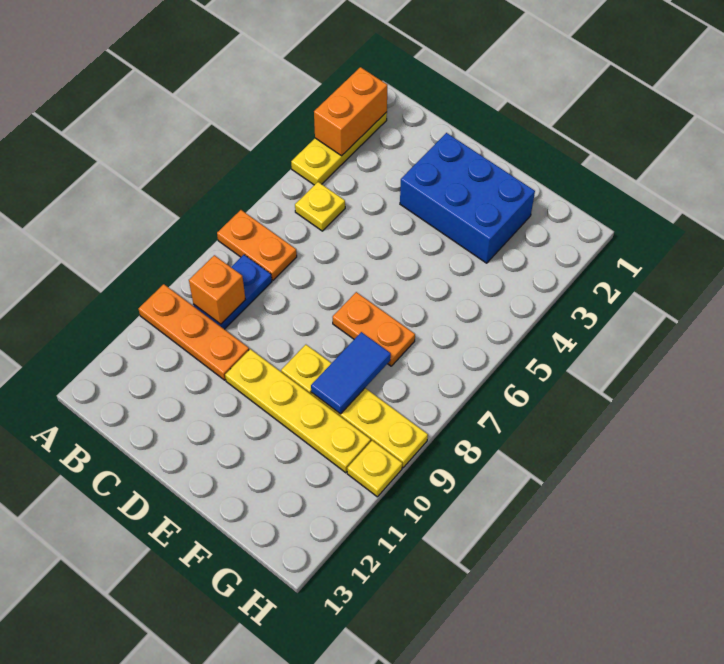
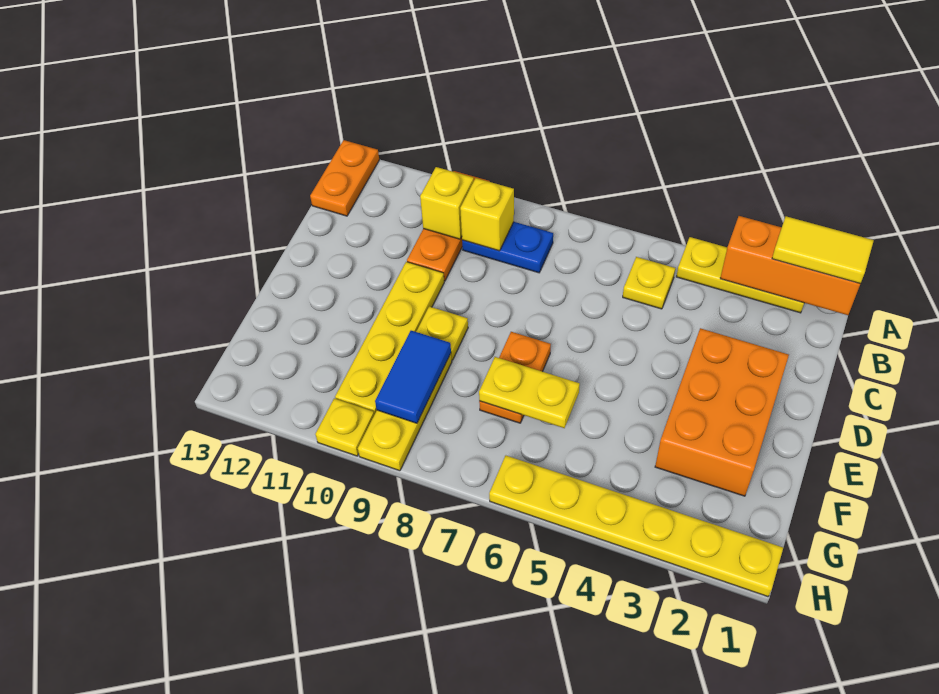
none -> yellow tile A1:A2 level 3
orange brick A2:A3 level 2 -> orange brick A1:A3 level 2
orange plate A7:B7 level 1 -> orange plate A13:B13 level 1
orange brick B9 level 2 -> yellow brick B9 level 2
none -> yellow brick B10 level 2
blue brick D2:F3 level 1 -> orange brick D2:F3 level 1
none -> yellow plate F6:F7 level 2
blue tile F8:F9 level 2 -> blue tile F9:G9 level 2
none -> yellow plate H1:H6 level 1

